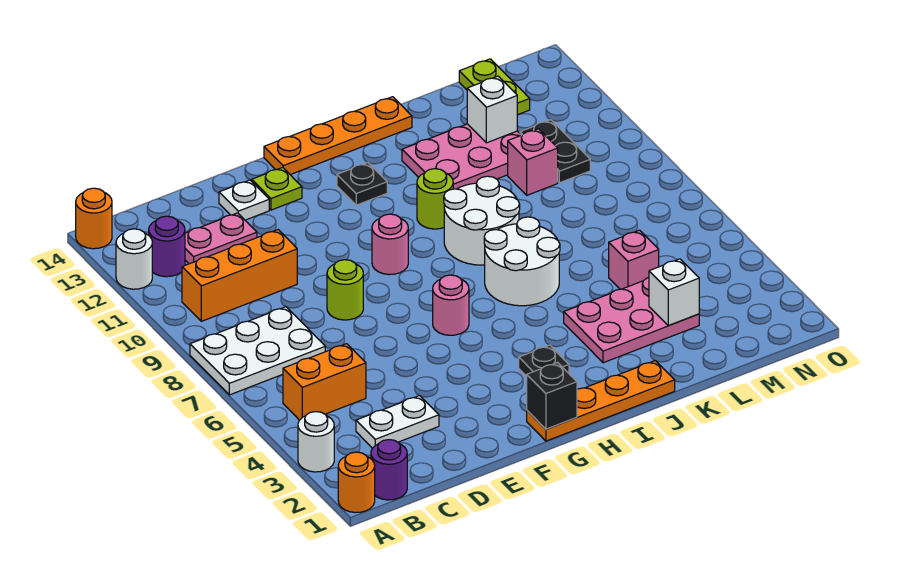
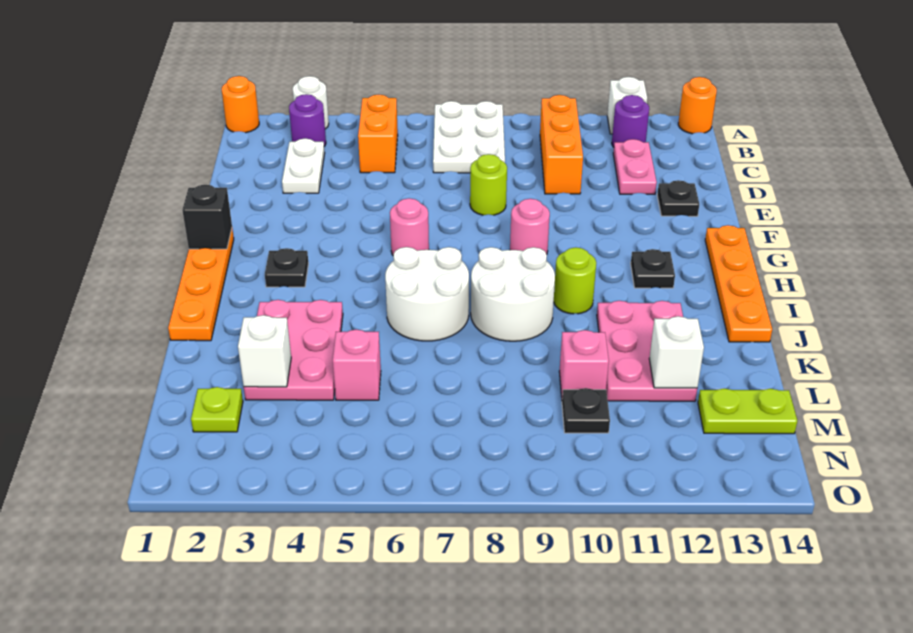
white round brick A12 level 1 -> white brick A12 level 1
purple round brick B1 level 1 -> purple round brick B3 level 1
white plate E13 level 1 -> black plate E13 level 1
lime plate F13 level 1 -> lime plate M2 level 1
black plate M10:M11 level 1 -> black plate M10 level 1

